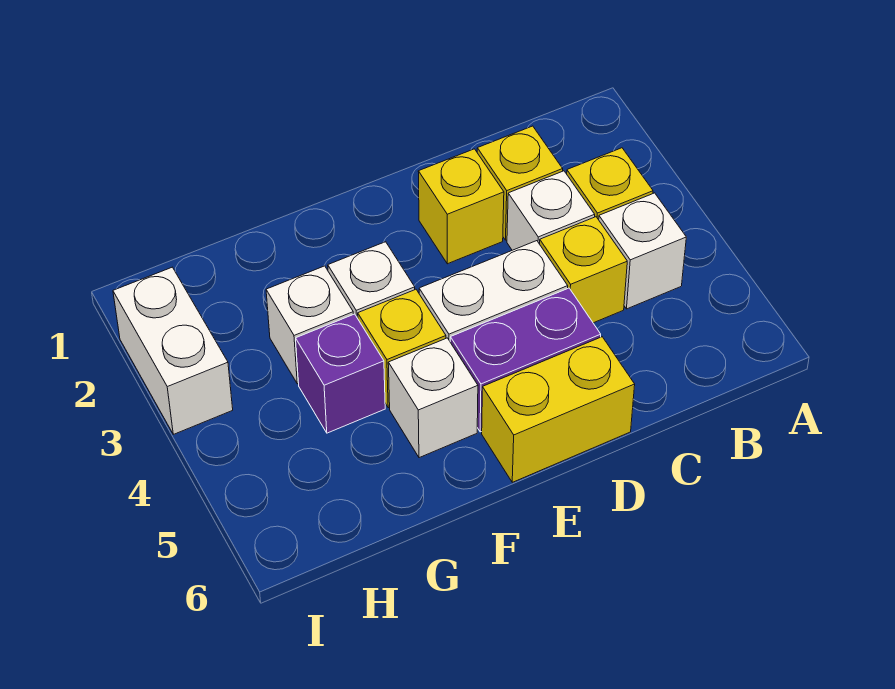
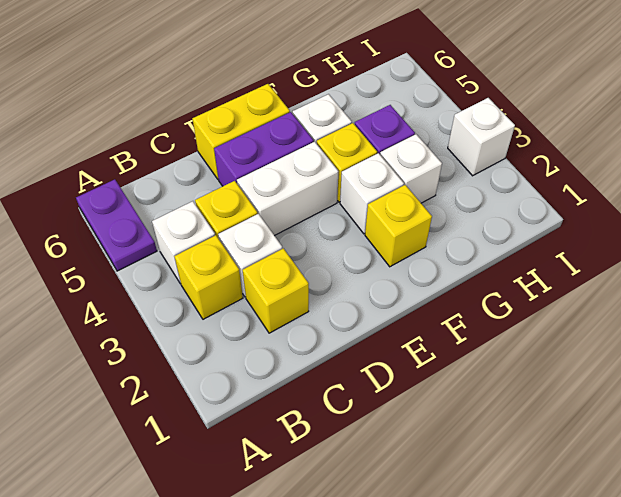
none -> purple plate A5:A6 level 1
yellow brick D2 level 1 -> yellow brick F2 level 1
white brick I2:I3 level 1 -> white brick I3 level 1

